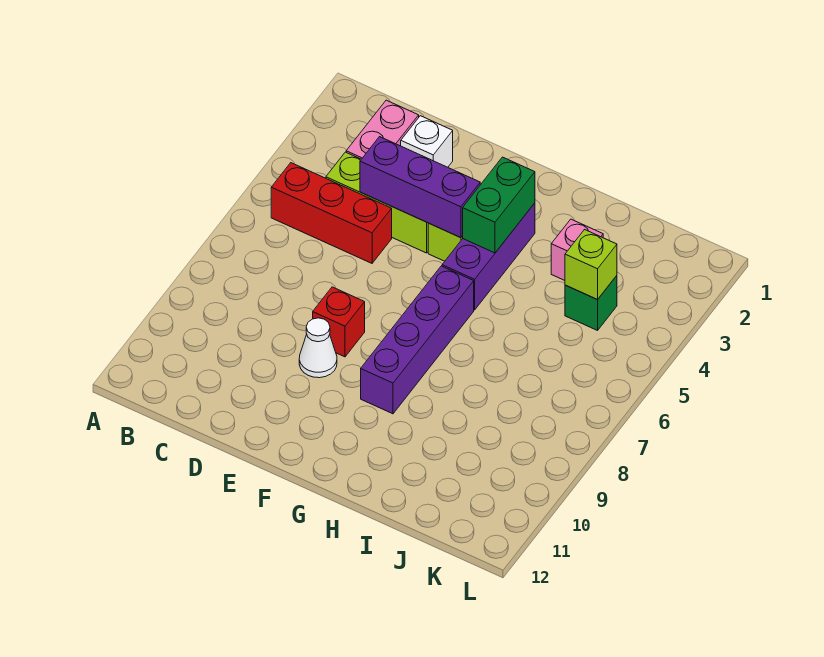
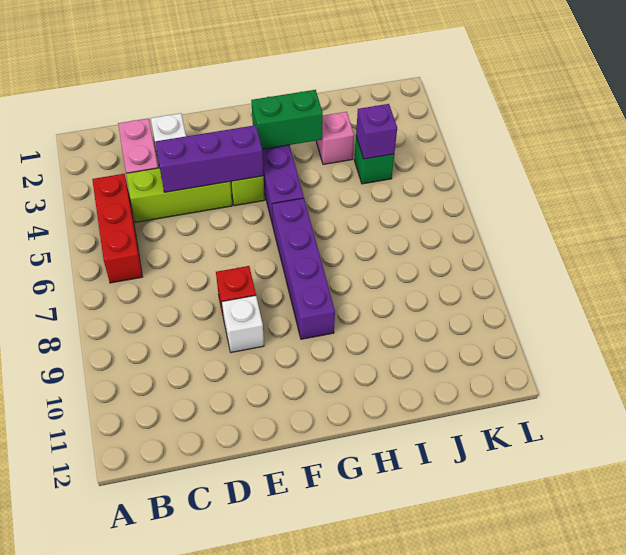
red brick B5:D5 level 1 -> red brick B4:B6 level 1
white cone E9 level 1 -> white brick E9 level 1
green brick G3:G4 level 2 -> green brick G3:H3 level 2
lime brick J4 level 2 -> purple brick J4 level 2

